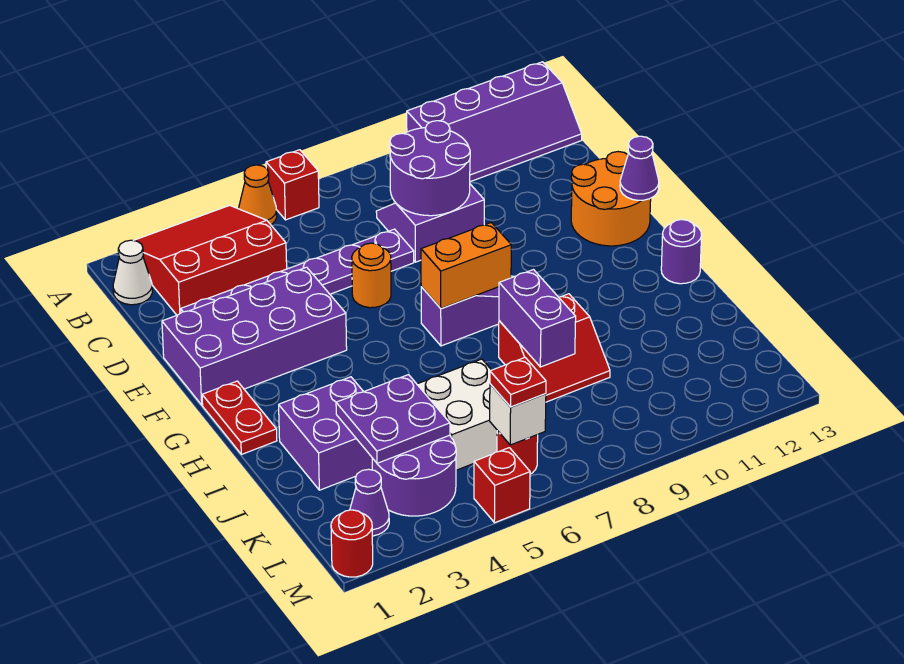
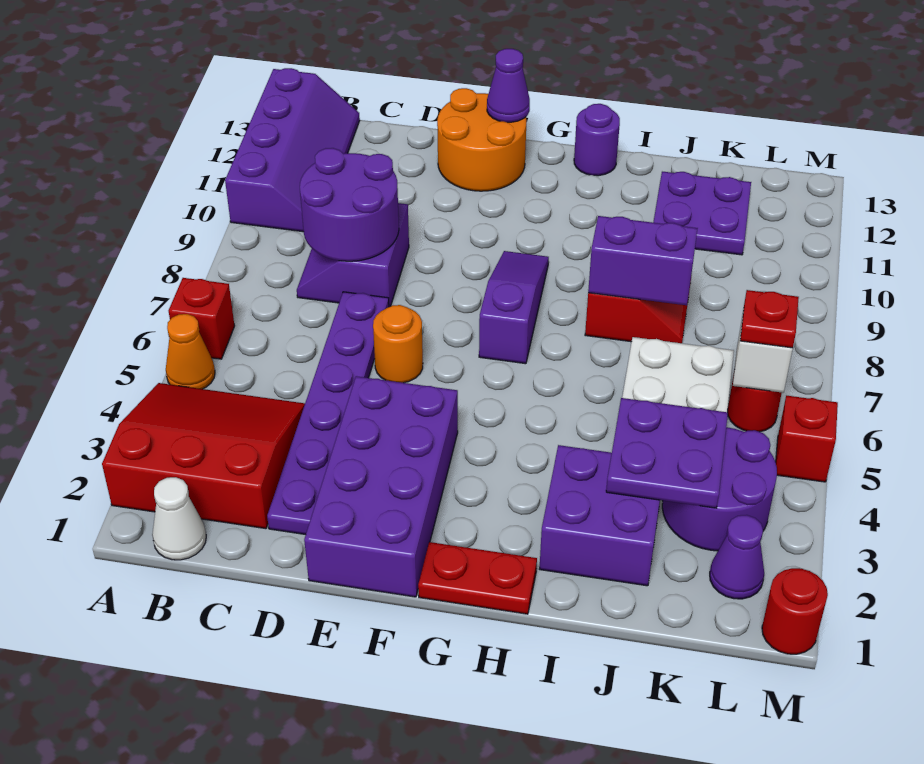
red slope A2:C4 level 1 top C -> red slope A2:C4 level 1 top 2
orange brick G7:G8 level 2 -> none
none -> purple plate J11:K12 level 1

